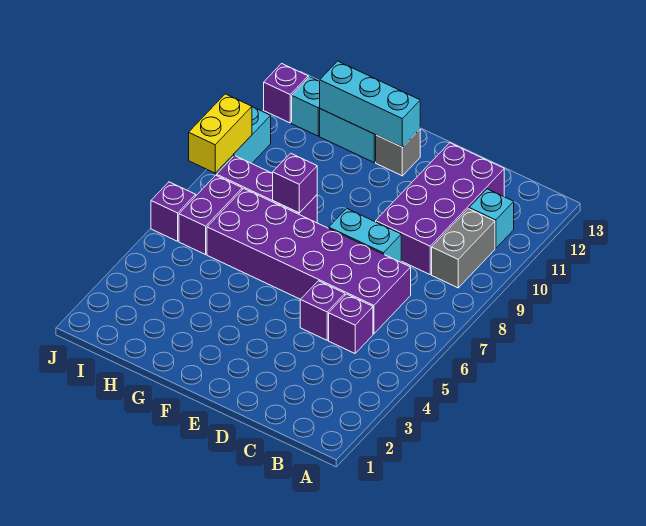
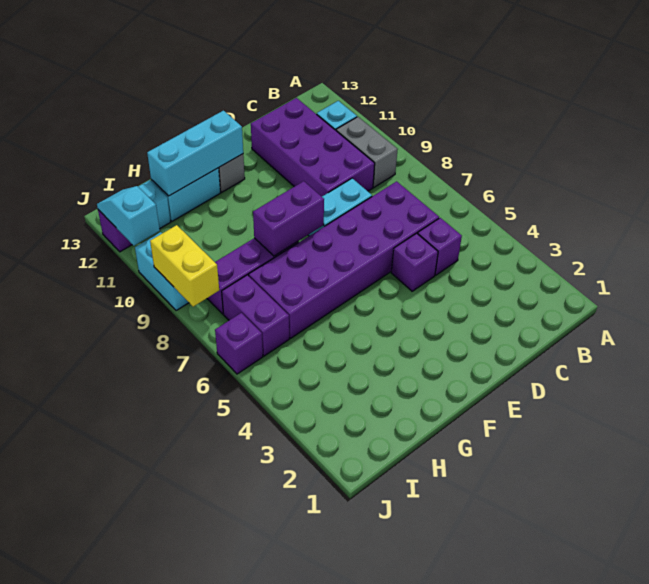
purple brick G8 level 2 -> purple brick F8:G8 level 2
none -> cyan slope J11:J12 level 2 top 11

